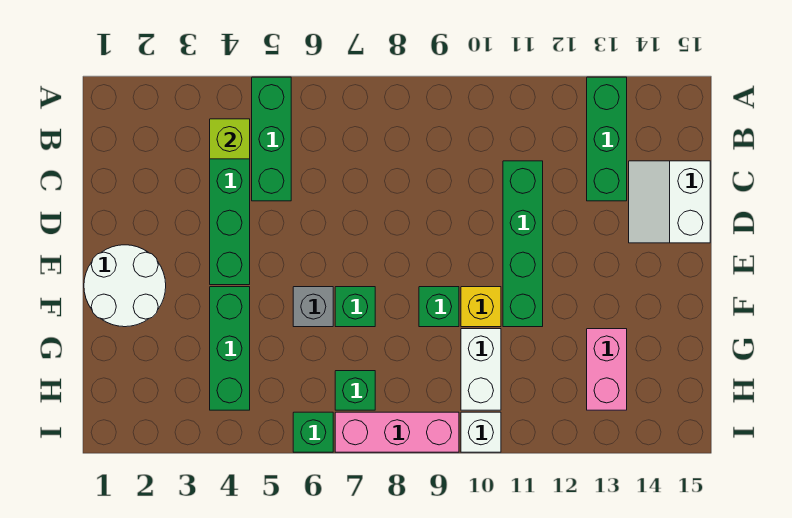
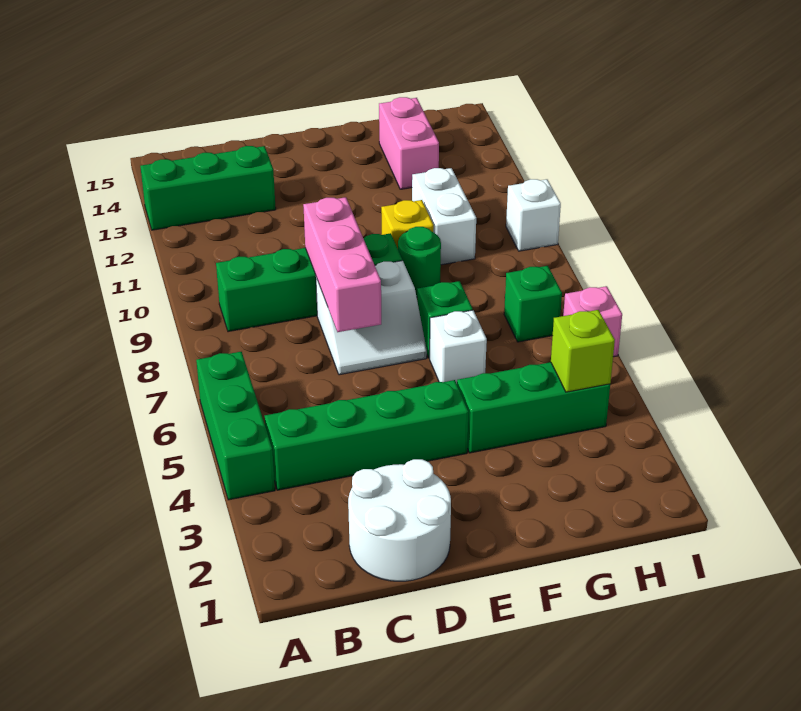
green brick A5:C5 level 1 -> green brick A4:A6 level 1
lime brick B4 level 2 -> lime brick H4 level 2
green brick C11:F11 level 1 -> green brick B9:E9 level 1
white slope C14:D15 level 1 top 15 -> white slope D7:E8 level 1 top 8
white round brick E1:F2 level 1 -> white round brick C1:D2 level 1
grey brick F6 level 1 -> white brick F6 level 1
green brick F9 level 1 -> green round brick F9 level 1
white brick G10:H10 level 1 -> white brick G10:G11 level 1
pink brick G13:H13 level 1 -> pink brick G13:G14 level 1
green brick I6 level 1 -> pink brick I6 level 1
pink brick I7:I9 level 1 -> pink brick D7:D9 level 2

